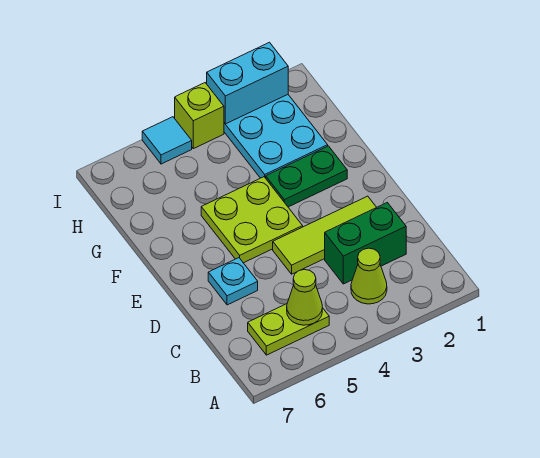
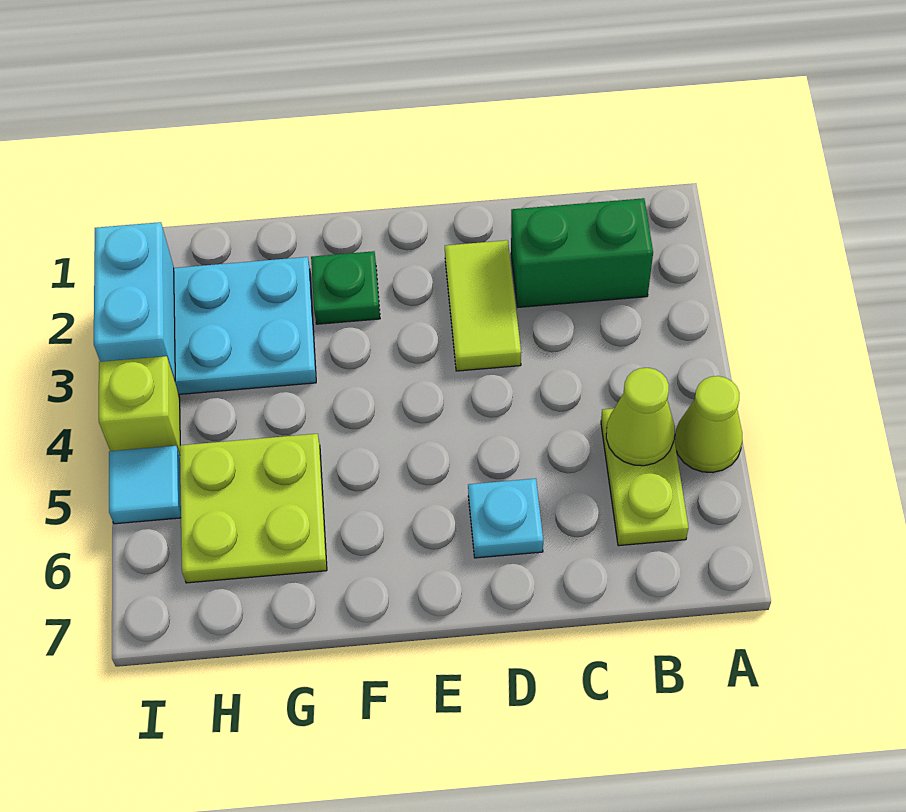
lime cone B3 level 1 -> lime cone A5 level 1
green brick C2:C3 level 1 -> green brick B2:C2 level 1
lime tile D2:D4 level 1 -> lime tile D2:D3 level 1
lime plate E4:F5 level 1 -> lime plate G5:H6 level 1
green plate F2:F3 level 1 -> green plate F2 level 1

